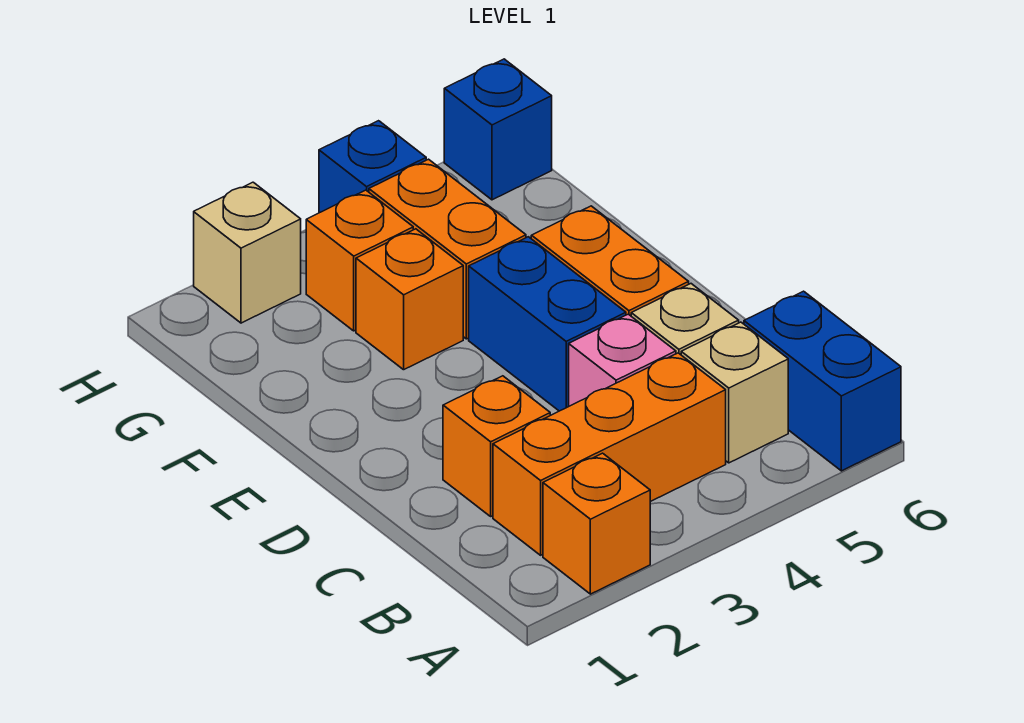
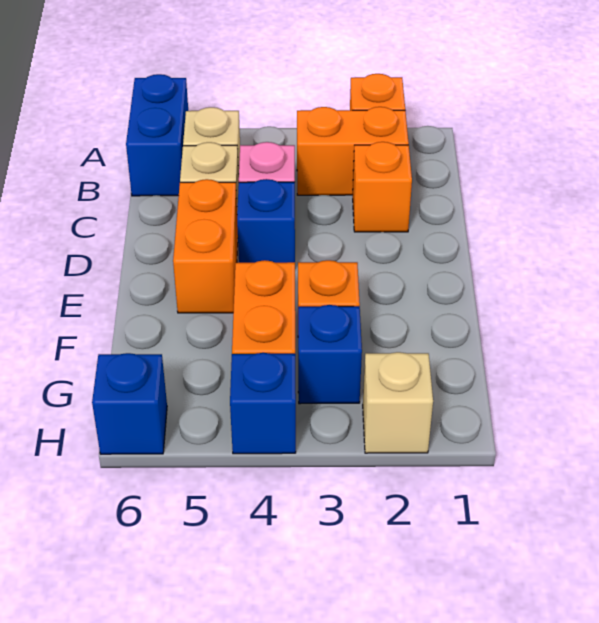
orange brick B2:B4 level 1 -> orange brick B2:B3 level 1
blue brick D4:E4 level 1 -> blue brick D4 level 1
orange brick G3 level 1 -> blue brick G3 level 1

